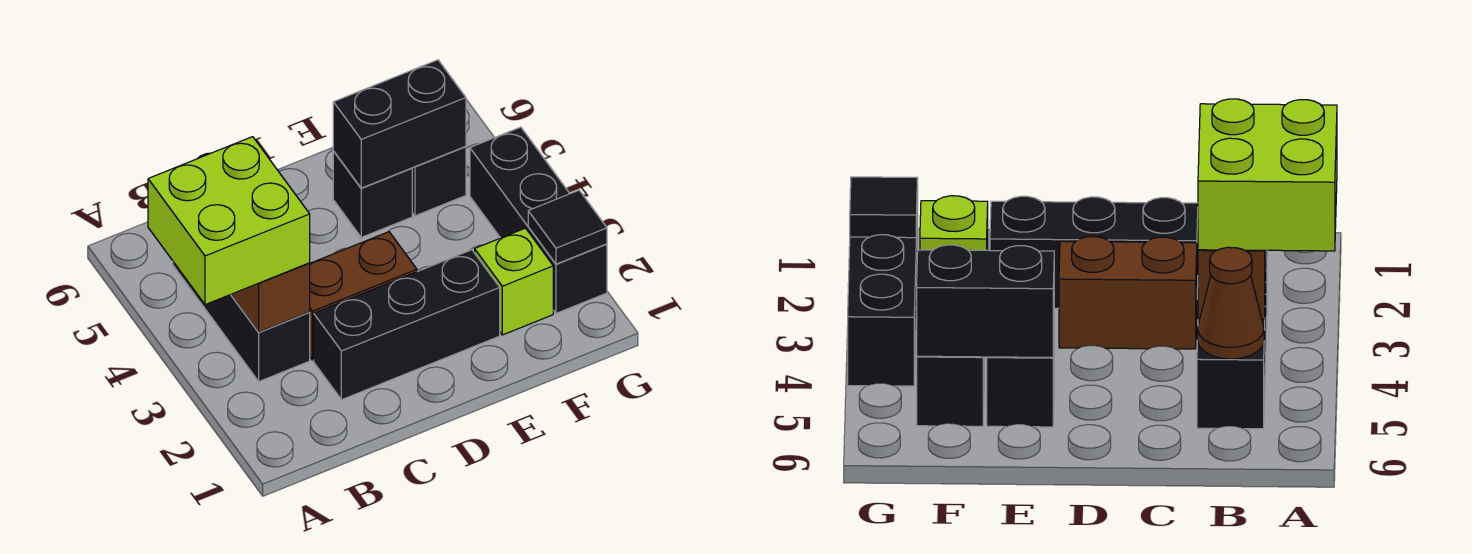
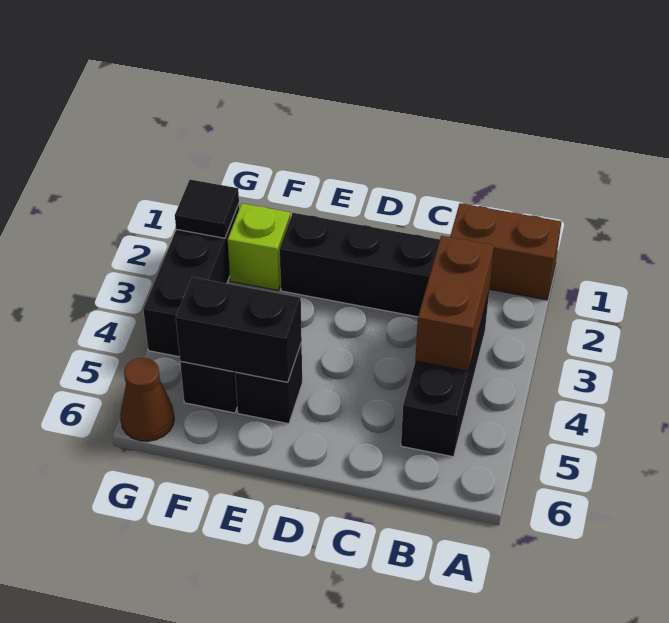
lime brick A3:B4 level 3 -> none
brown cone B5 level 2 -> brown cone G6 level 1
brown brick C3:D3 level 1 -> brown brick A1:B1 level 1

